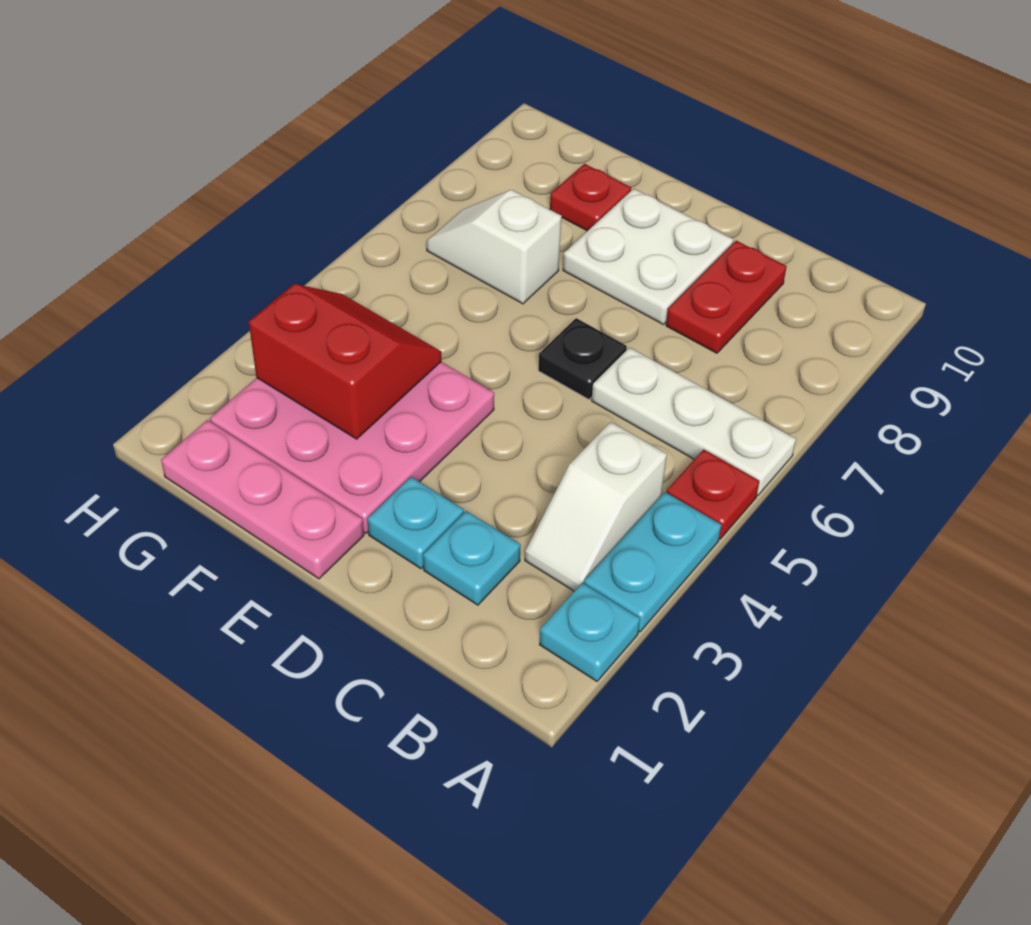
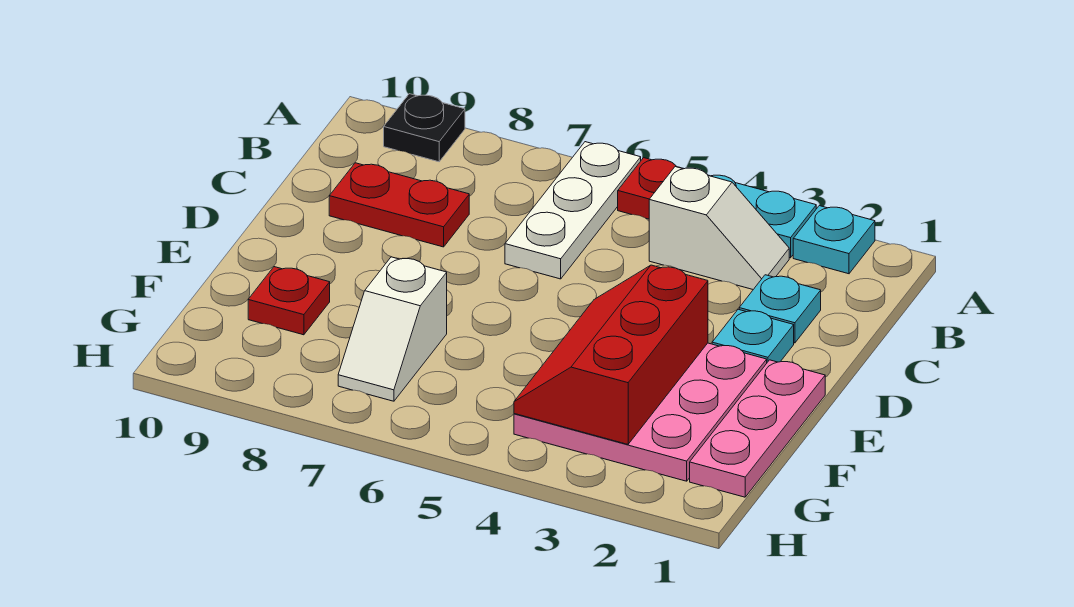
black plate D6 level 1 -> black plate A9 level 1
white plate D8:E9 level 1 -> none
red slope F3:G4 level 2 top 3 -> red slope E3:G4 level 2 top 3

